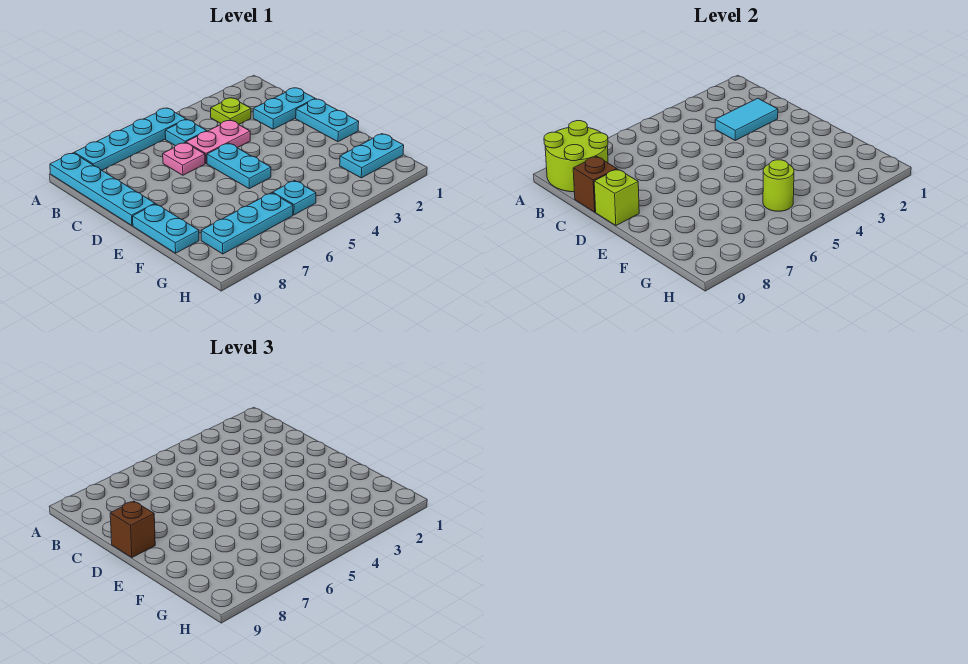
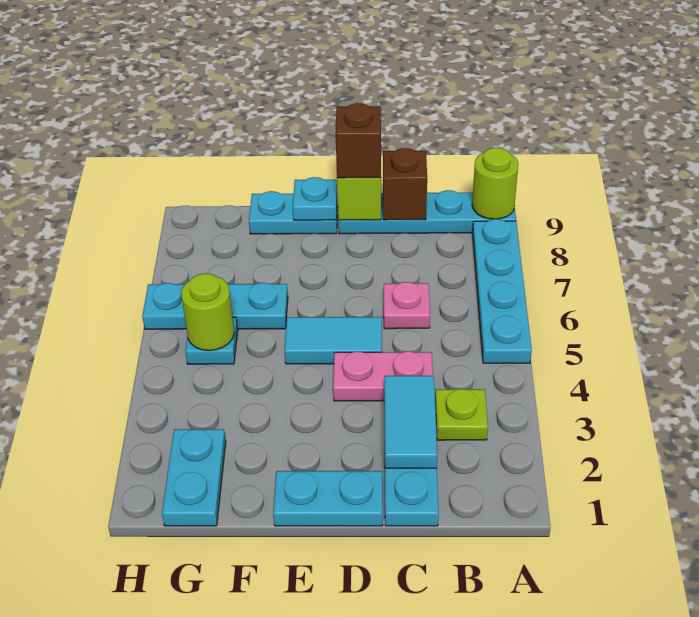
lime round brick A8:B9 level 2 -> lime round brick A9 level 2
cyan plate B5 level 1 -> cyan plate E9 level 2
pink plate C4:C5 level 1 -> pink plate C4:D4 level 1
cyan plate D5:E5 level 1 -> cyan tile D5:E5 level 1
cyan plate G6:G8 level 1 -> cyan plate F6:H6 level 1

